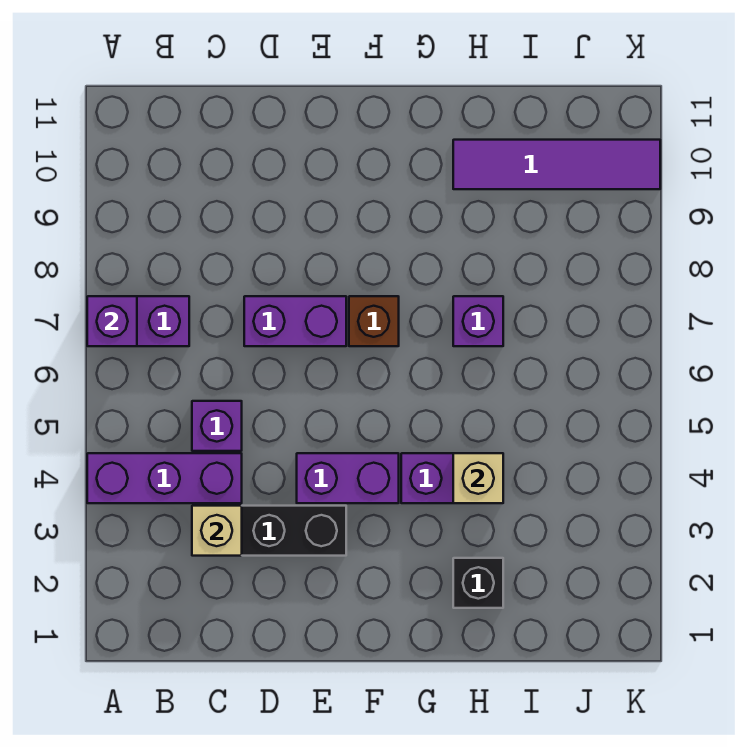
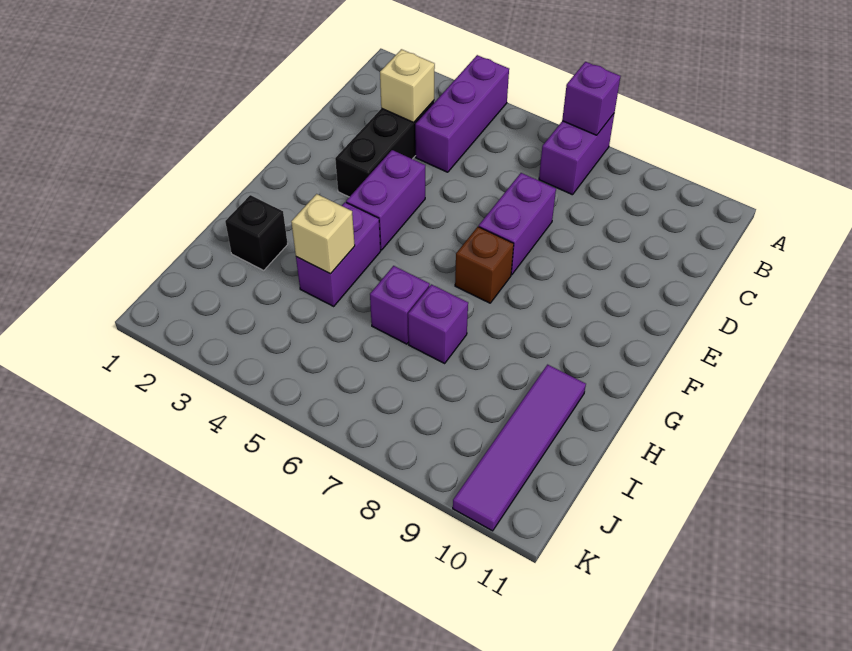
purple brick C5 level 1 -> purple brick H6 level 1

